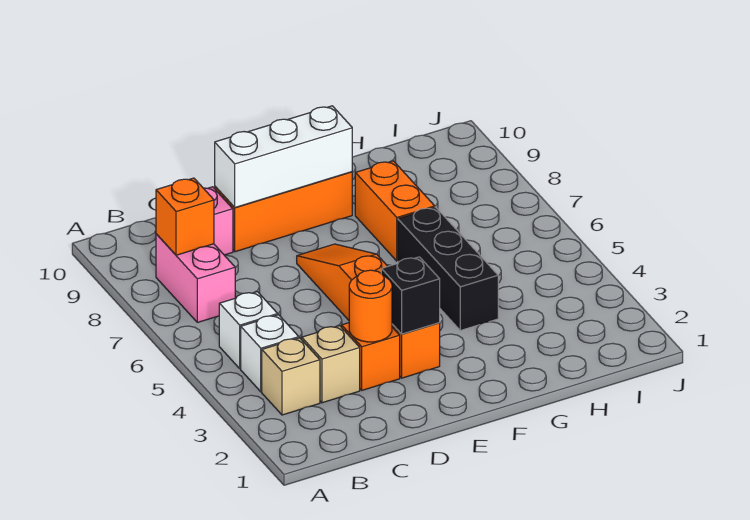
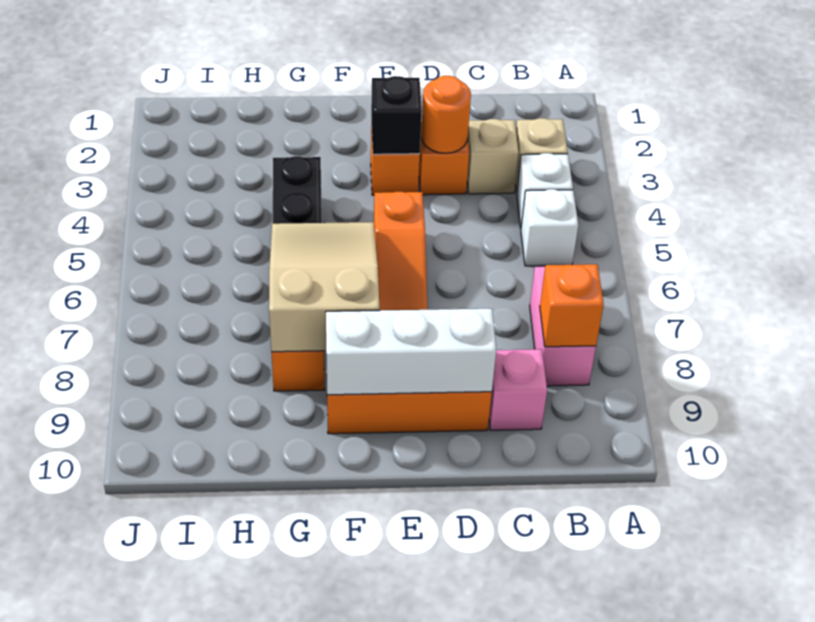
none -> tan slope F6:G8 level 2 top 8

